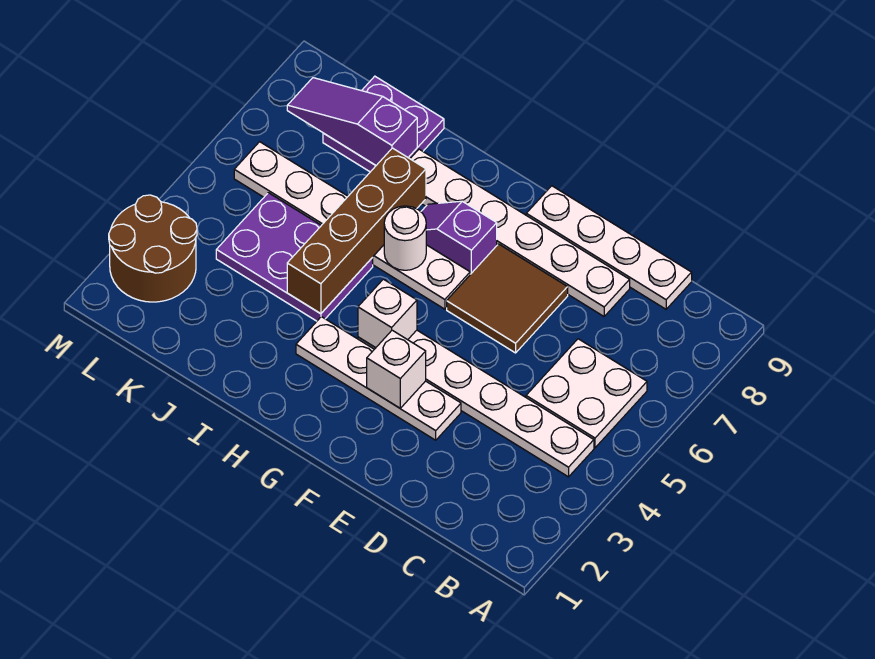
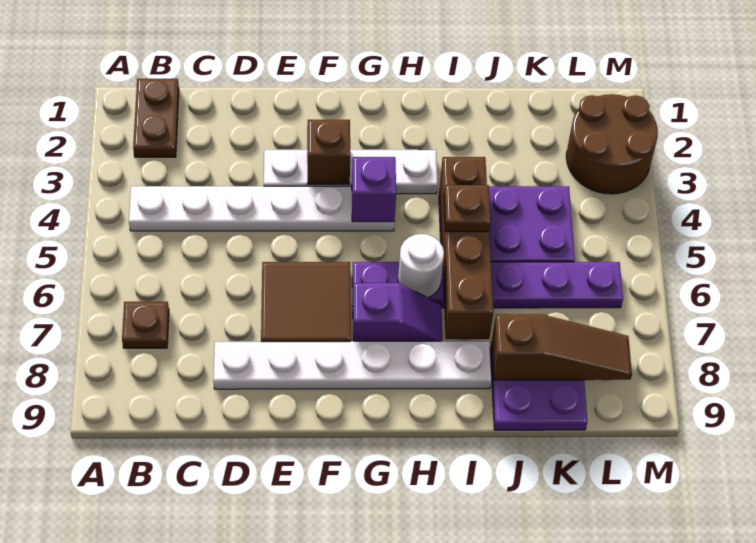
none -> brown plate B1:B2 level 1
white plate B5:C6 level 1 -> none
none -> brown plate B7 level 1
white plate C9:F9 level 1 -> none
white brick F3 level 2 -> brown brick F3 level 2
white brick G4 level 2 -> purple brick G4 level 2
white plate G6:L6 level 1 -> purple plate G6:L6 level 1
none -> brown plate I5 level 3
purple slope J8:L8 level 2 top J -> brown slope J8:L8 level 2 top J

